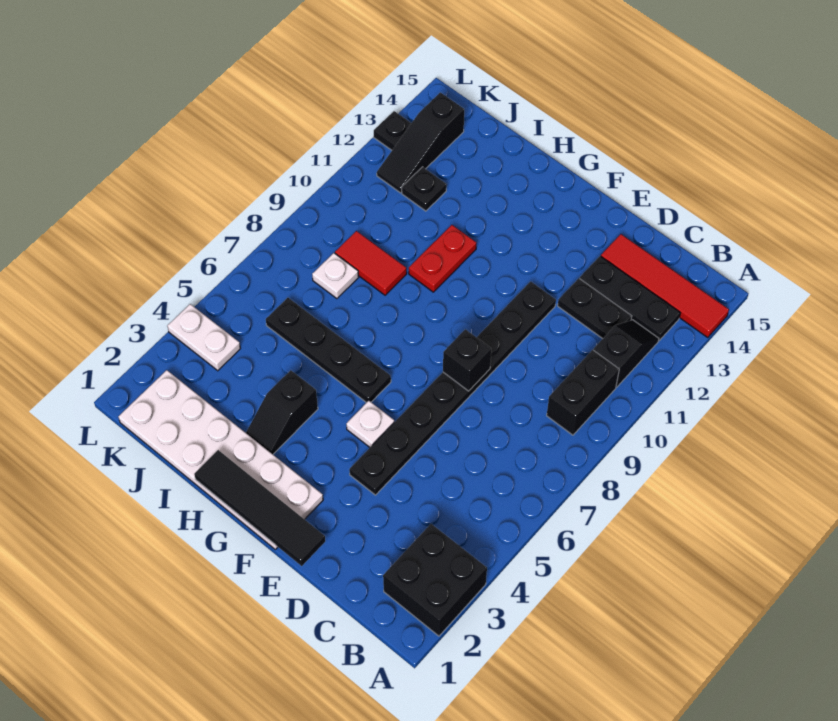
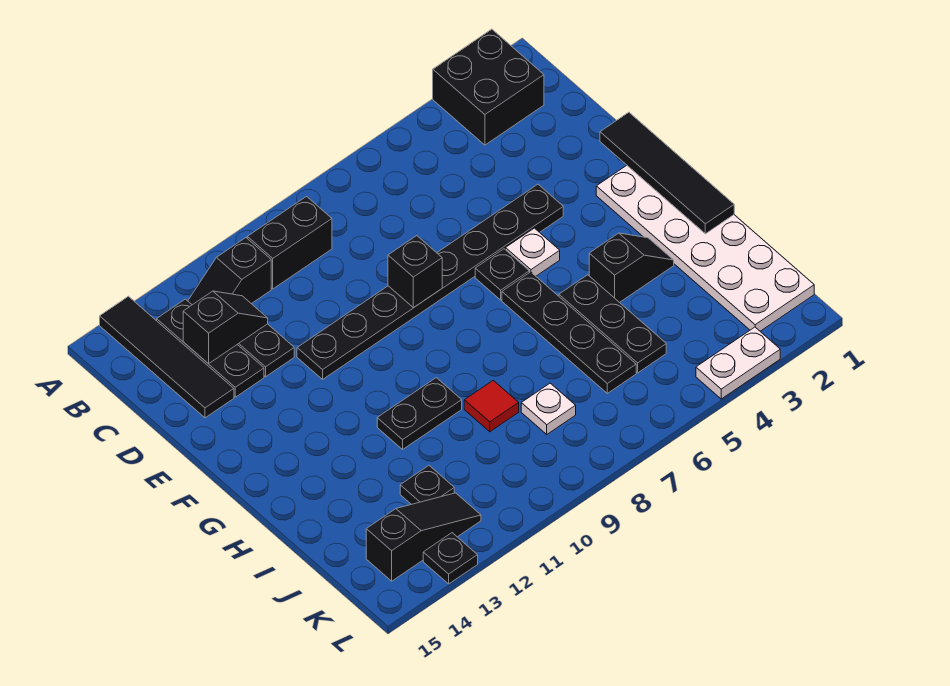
red tile A14:D14 level 1 -> black tile A14:D14 level 1
none -> black slope C12:C13 level 2 top 13
none -> black plate F6 level 1
none -> black plate H5:J5 level 1
red plate H10:H11 level 1 -> black plate H10:H11 level 1
red tile I9:J9 level 1 -> red tile I9 level 1
white plate K4:L4 level 1 -> white plate L3:L4 level 1

